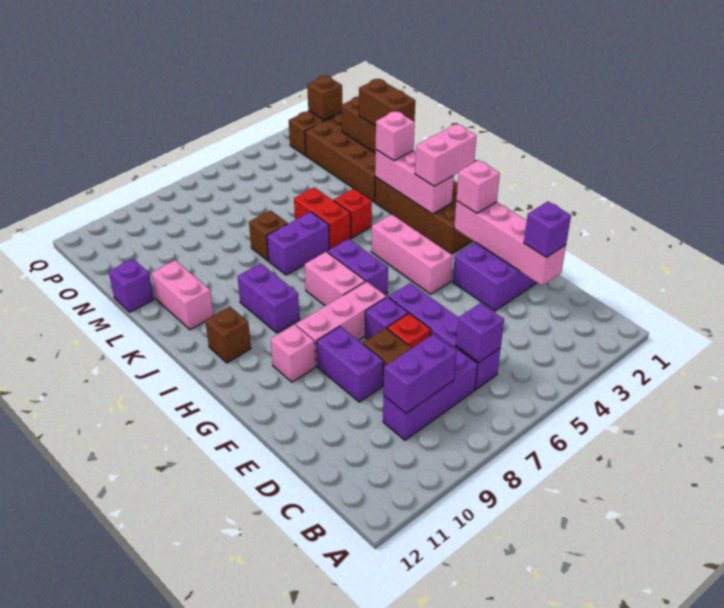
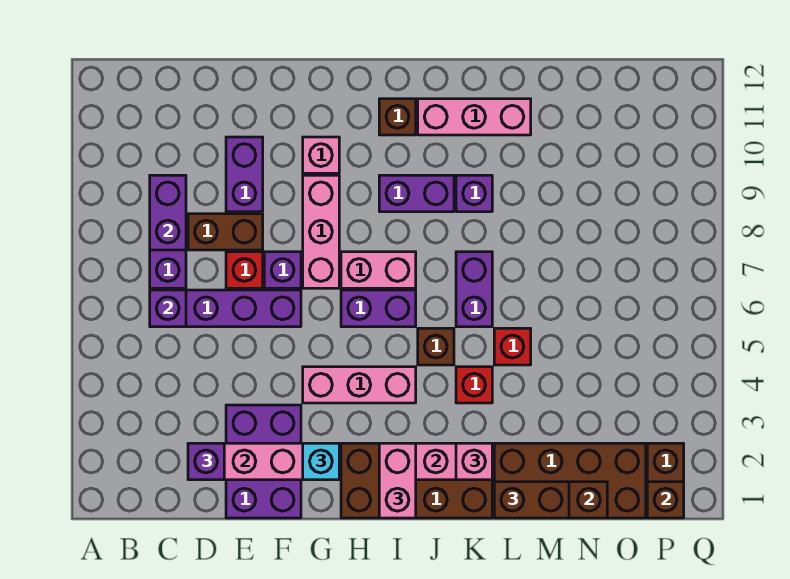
purple brick E9:F9 level 1 -> purple brick E9:E10 level 1
pink brick G2 level 3 -> cyan brick G2 level 3
red brick K5:L5 level 1 -> red brick L5 level 1
pink brick K11:L11 level 1 -> pink brick J11:L11 level 1
brown brick L7 level 1 -> brown brick J5 level 1
purple brick M12 level 1 -> purple brick K9 level 1

